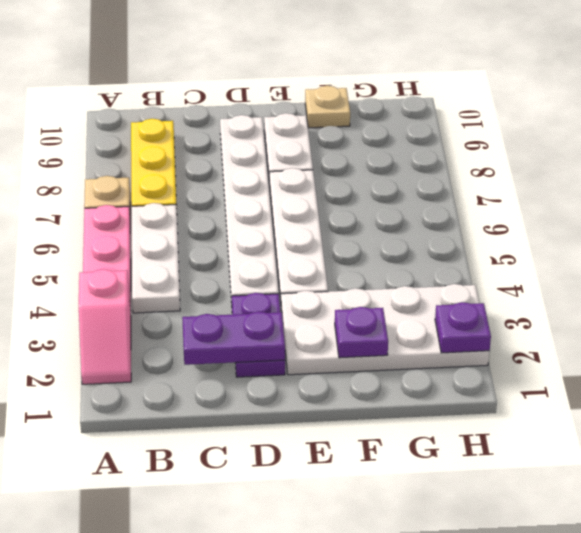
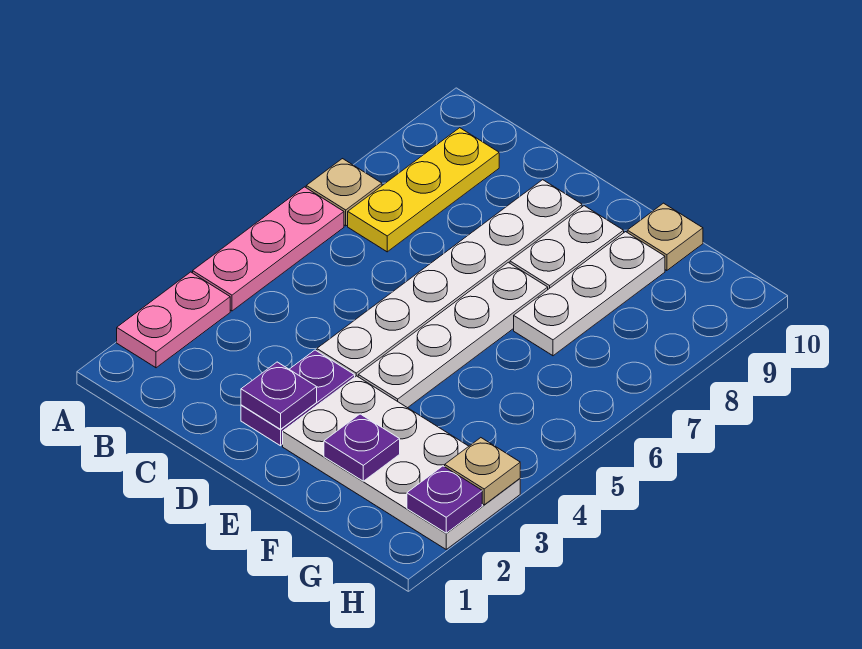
pink slope A2:A3 level 1 top 3 -> pink plate A2:A3 level 1
white plate B4:B6 level 1 -> white plate F7:F9 level 1
purple plate C2:D2 level 2 -> purple plate D2 level 2
none -> tan plate H3 level 2

